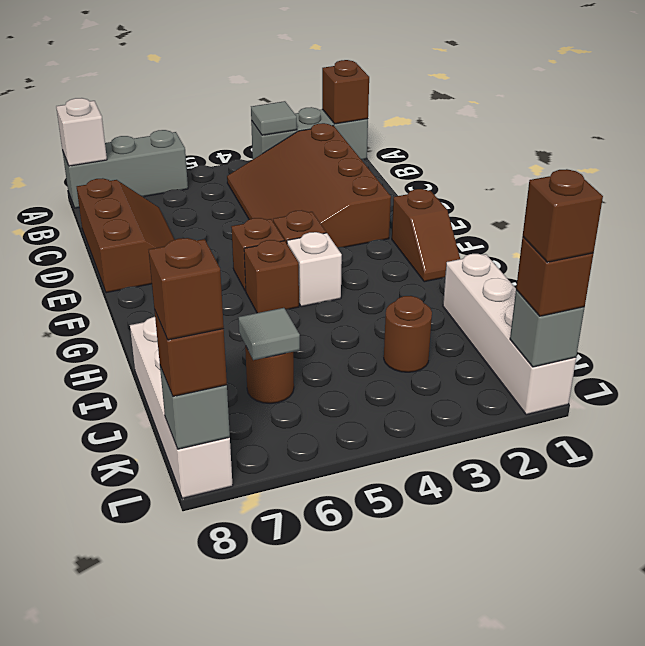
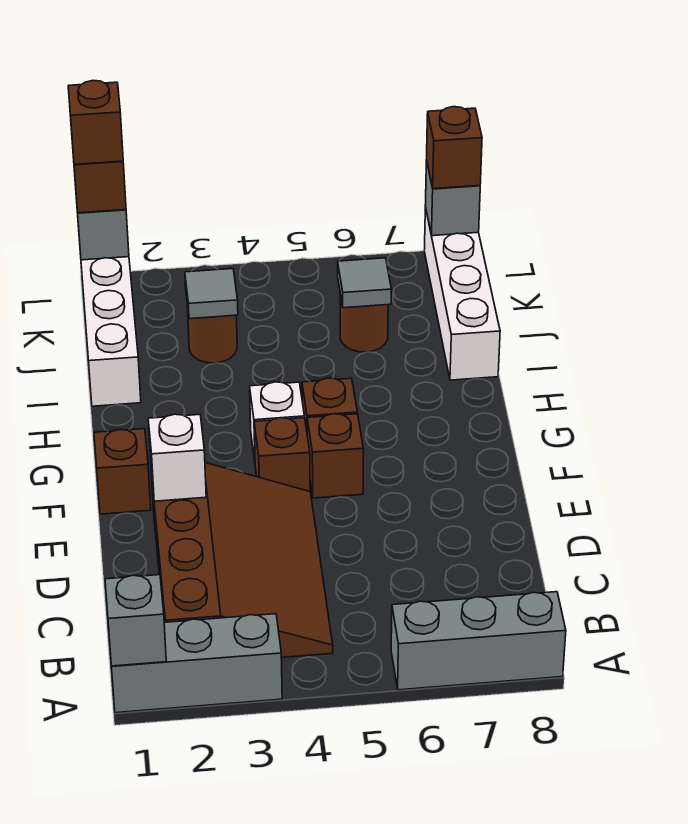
brown brick A1 level 2 -> grey brick A1 level 2
grey tile A3 level 2 -> grey tile J3 level 2
white brick A8 level 2 -> white brick E2 level 2
brown slope C7:E8 level 1 top 8 -> none
brown brick L8 level 4 -> none

